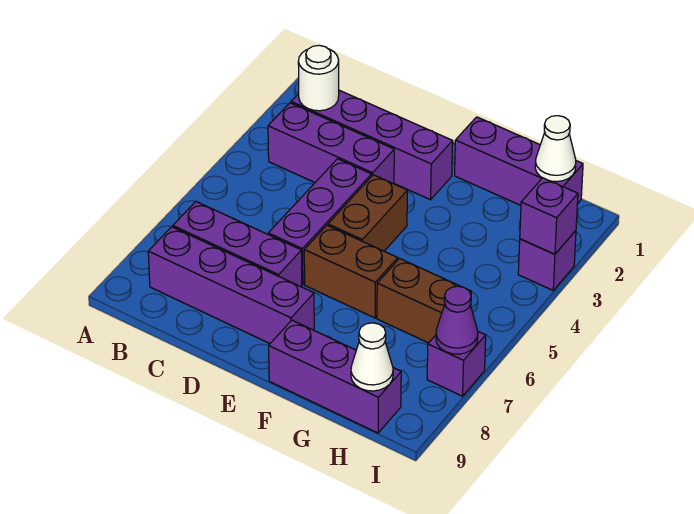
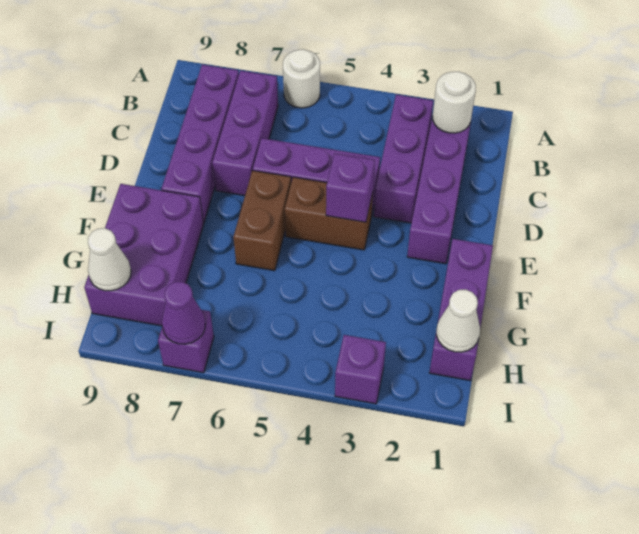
none -> white round brick A6 level 1
purple brick F9:H9 level 1 -> purple brick F8:H9 level 1
brown brick G6:H6 level 1 -> none
purple brick I3 level 2 -> purple brick E4 level 2

